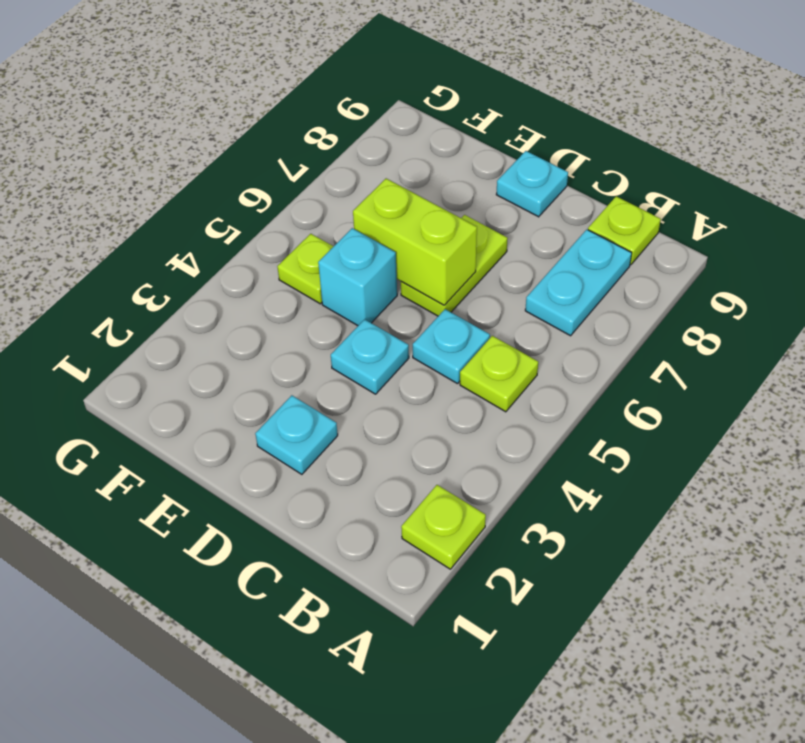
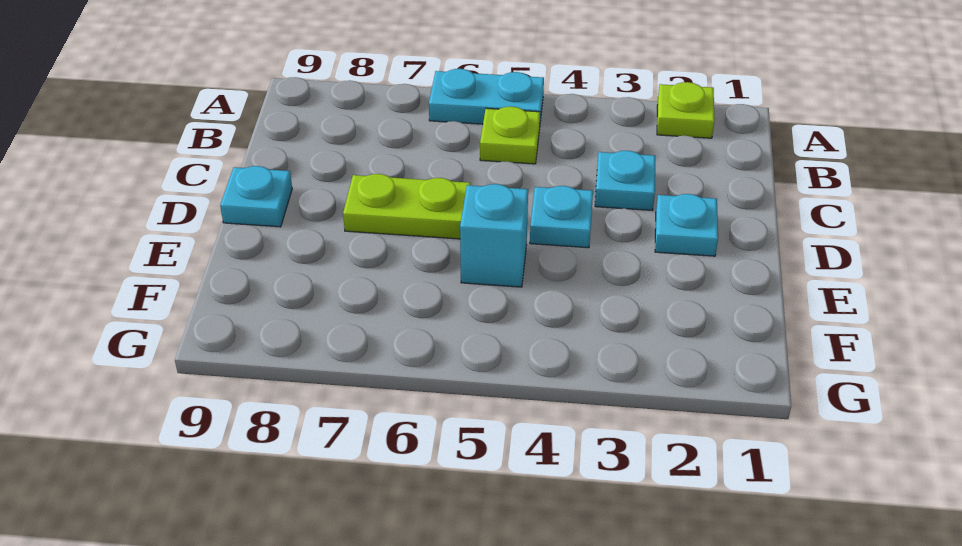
cyan plate B7:B8 level 1 -> cyan plate A5:A6 level 1
lime plate B9 level 1 -> none
cyan plate C5 level 1 -> cyan plate C3 level 1
lime brick D6:E6 level 2 -> none
lime plate F5 level 1 -> none

